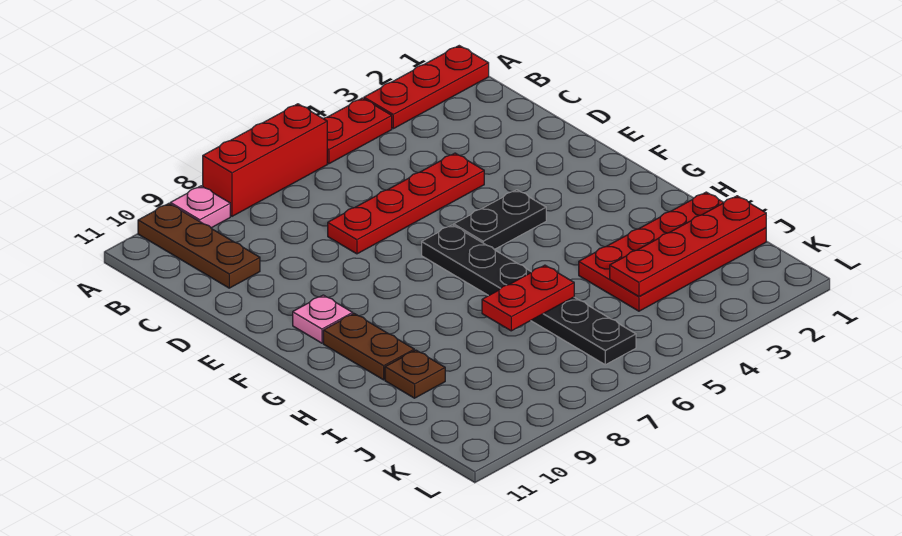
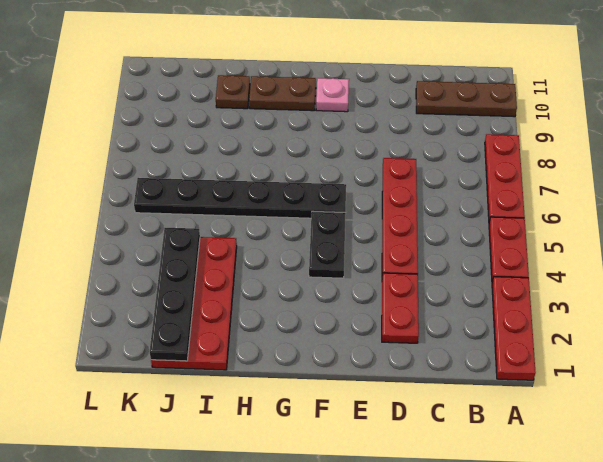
red brick A6:A8 level 1 -> red plate A6:A8 level 1
pink plate A9 level 1 -> none
red plate I6:I7 level 2 -> red plate D2:D3 level 1
red plate J1:J4 level 2 -> black plate J1:J4 level 2

